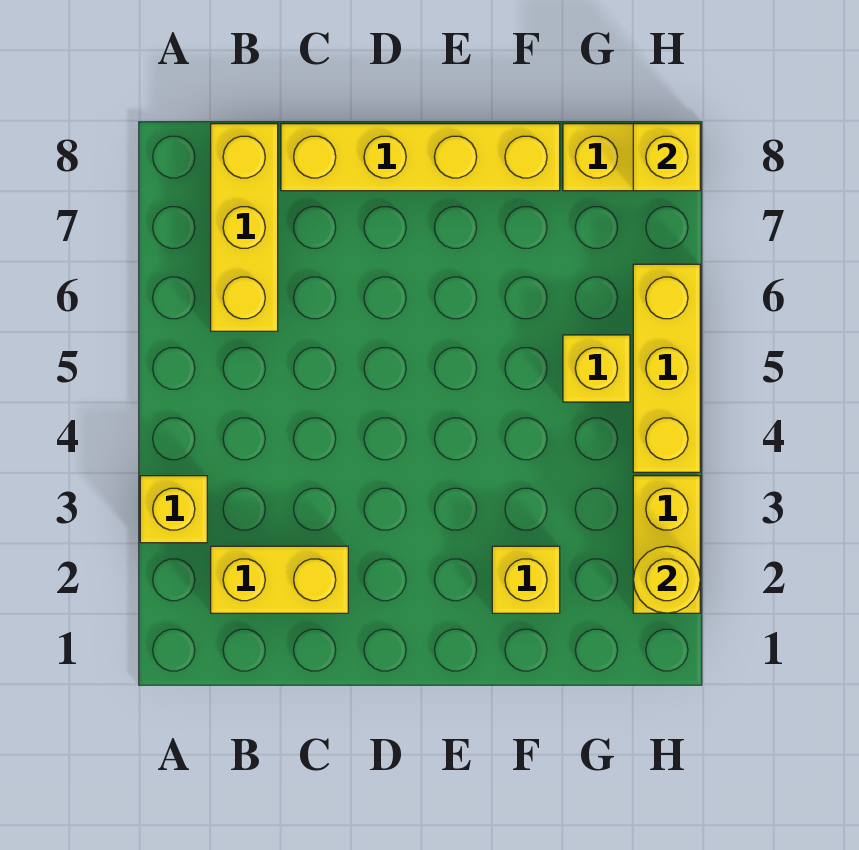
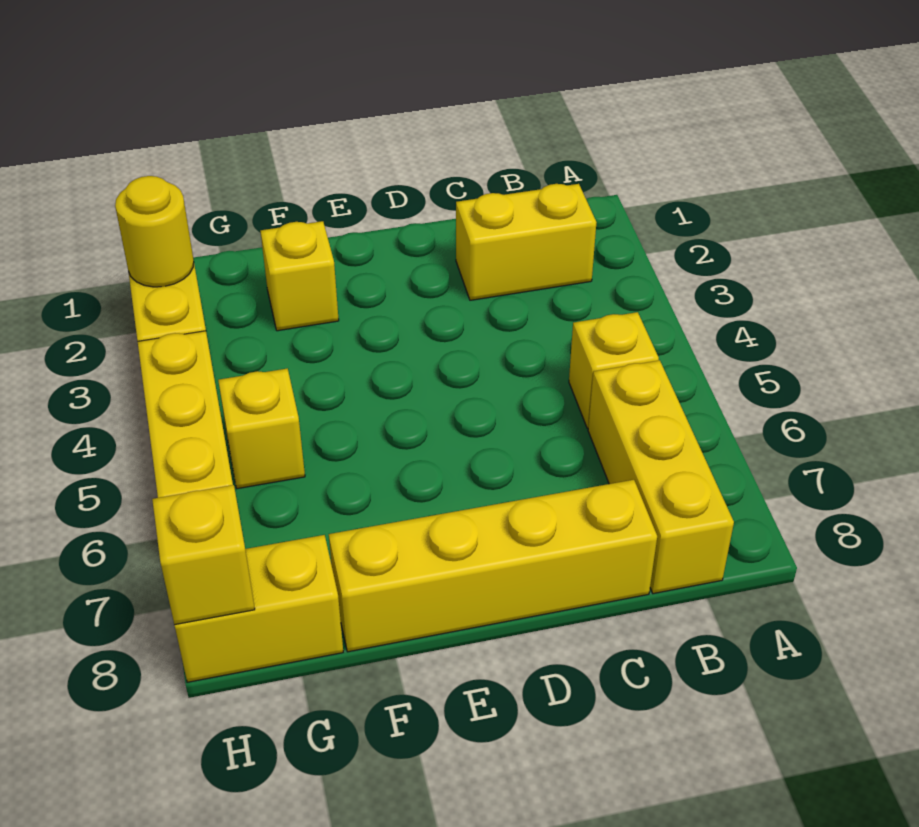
yellow brick A3 level 1 -> yellow brick B5 level 1

